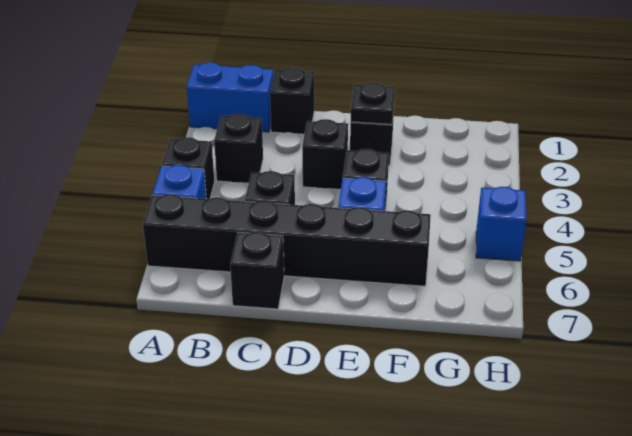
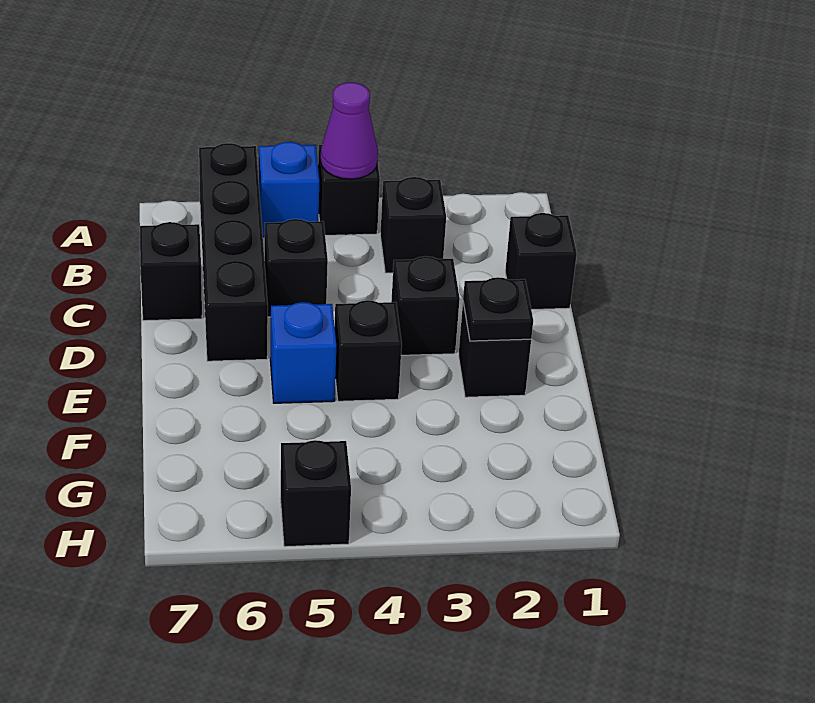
blue brick A1:B1 level 1 -> none
none -> purple cone A4 level 2
black brick A6:F6 level 1 -> black brick A6:D6 level 1
blue brick H5 level 1 -> black brick H5 level 1

